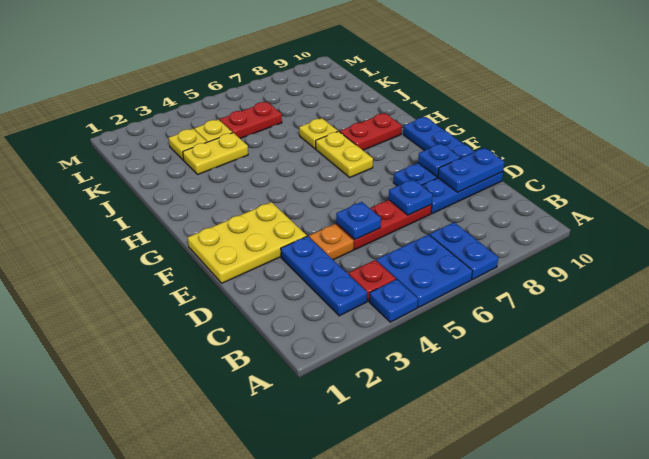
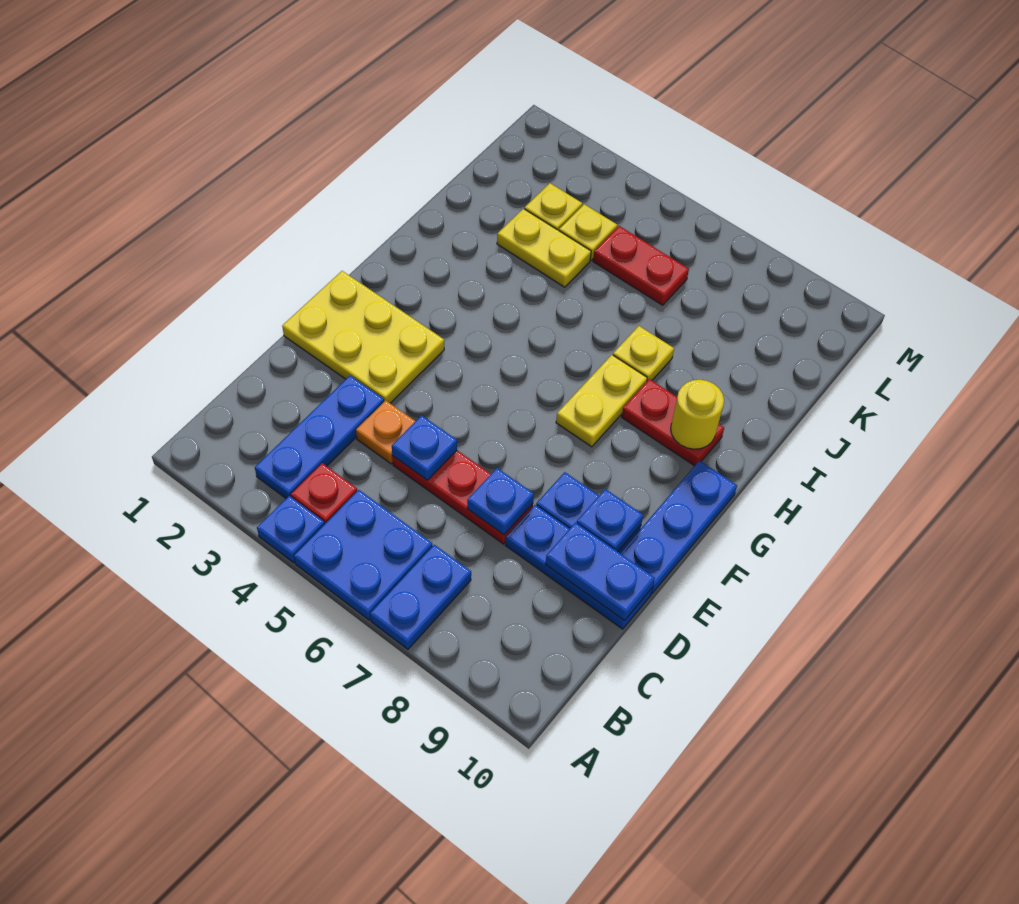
none -> yellow round brick H9 level 2

